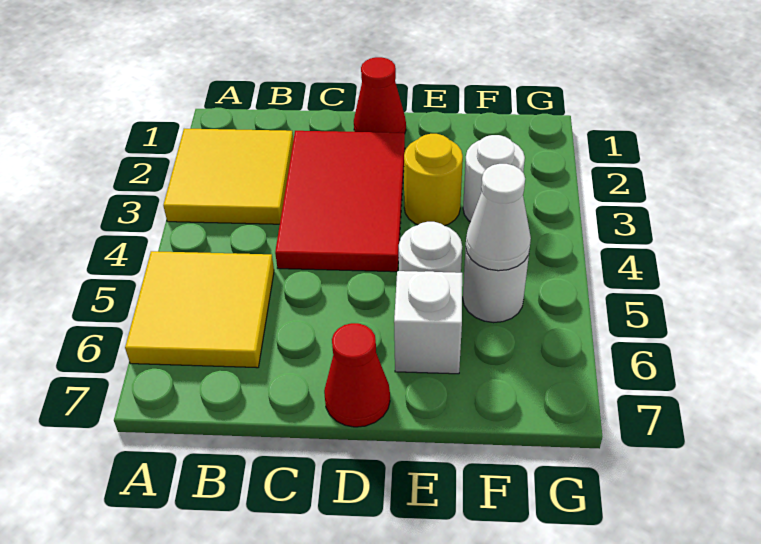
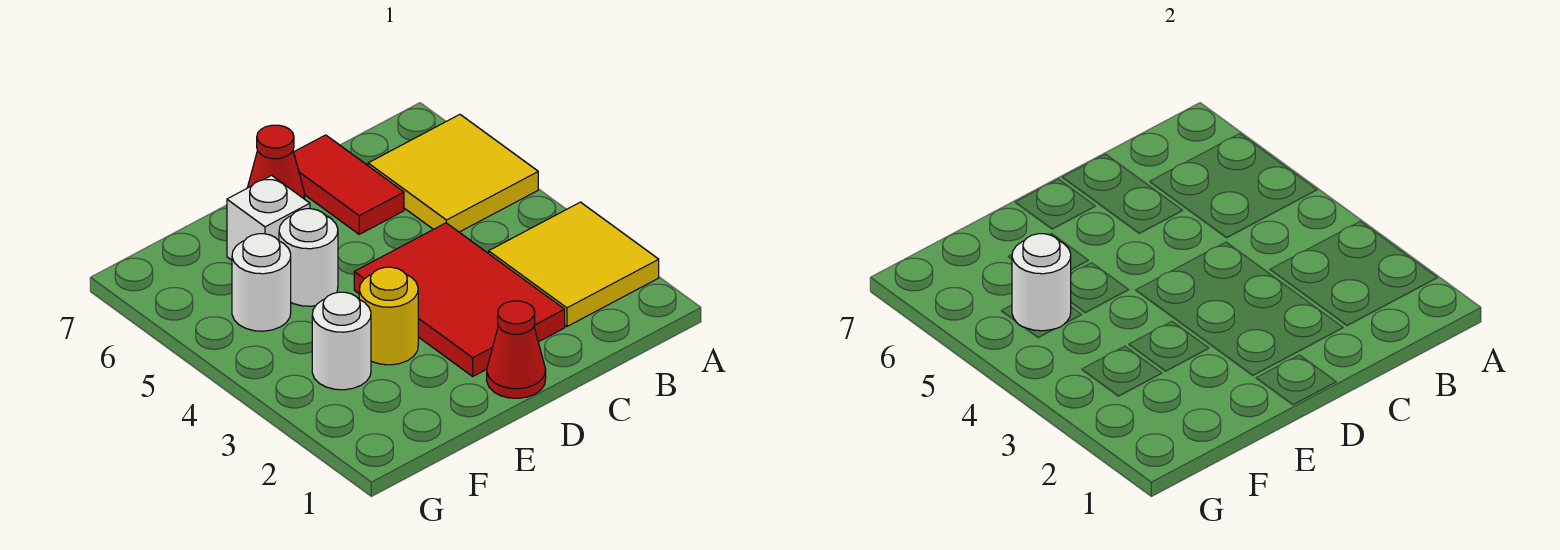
none -> red tile C6:C7 level 1
white cone F5 level 2 -> white round brick F5 level 2

